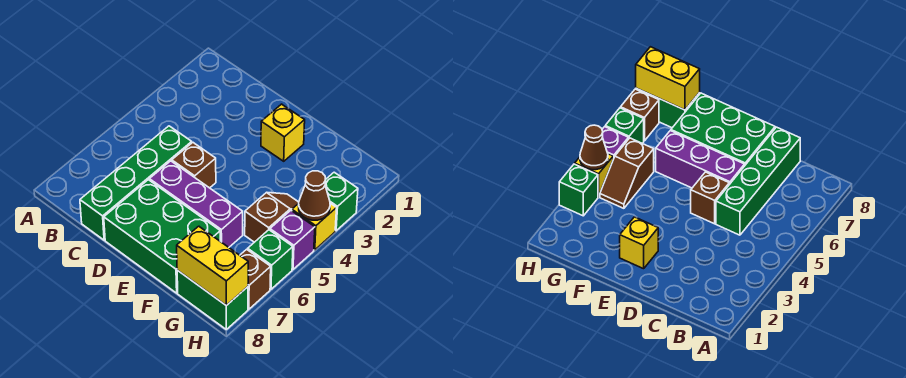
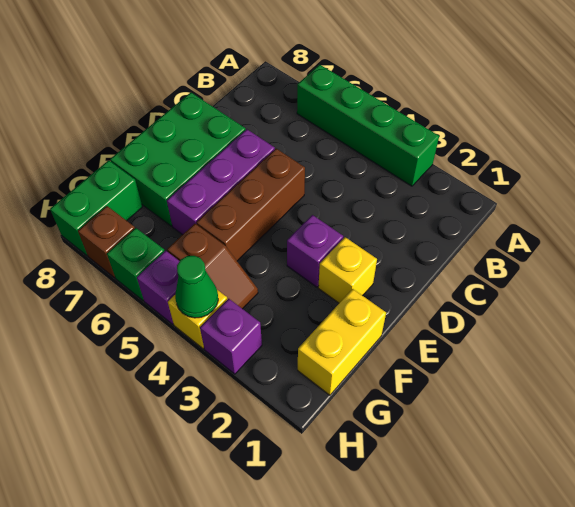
green brick C5:C8 level 1 -> green brick A3:A6 level 1
brown brick D5 level 1 -> brown brick D5:F5 level 1
none -> purple brick E3 level 1
yellow brick G8:H8 level 2 -> yellow brick F1:G1 level 1
green brick H3 level 1 -> purple brick H3 level 1
brown cone H4 level 2 -> green cone H4 level 2

